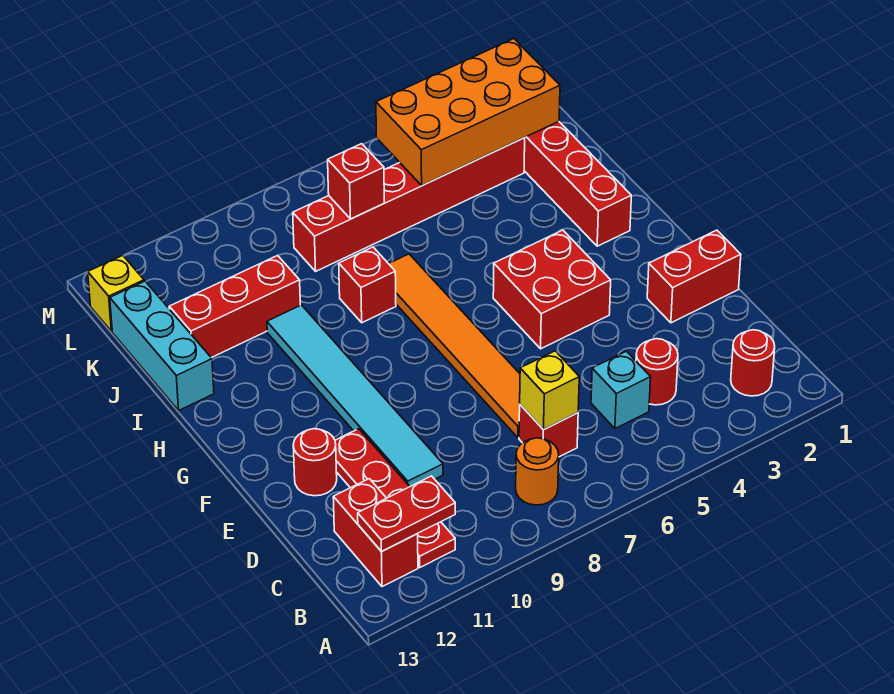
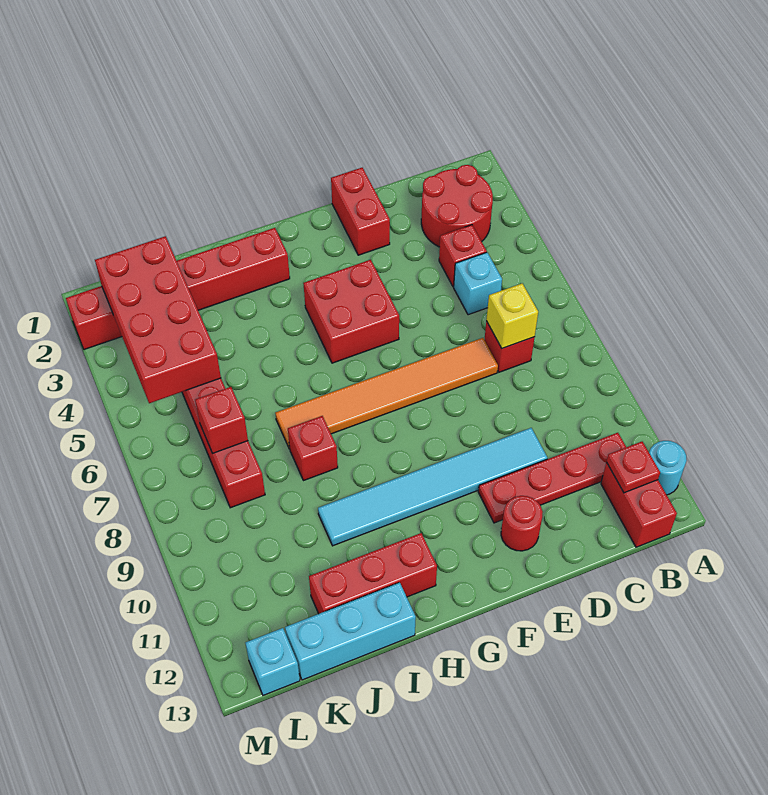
none -> cyan round brick A12 level 1
red round brick B2 level 1 -> red round brick B2:C3 level 1
orange round brick B8 level 1 -> none
red plate B11:B12 level 2 -> red plate B12 level 2
red brick B12:C12 level 1 -> red brick B12:B13 level 1
red round brick C4 level 1 -> red brick C4 level 1
red brick J10:J12 level 1 -> red brick H12:J12 level 1
orange brick K2:L5 level 2 -> red brick K2:L5 level 2
yellow brick L13 level 1 -> cyan brick L13 level 1

